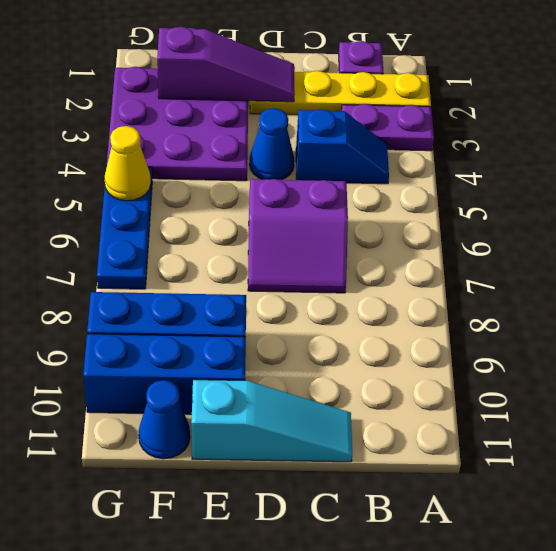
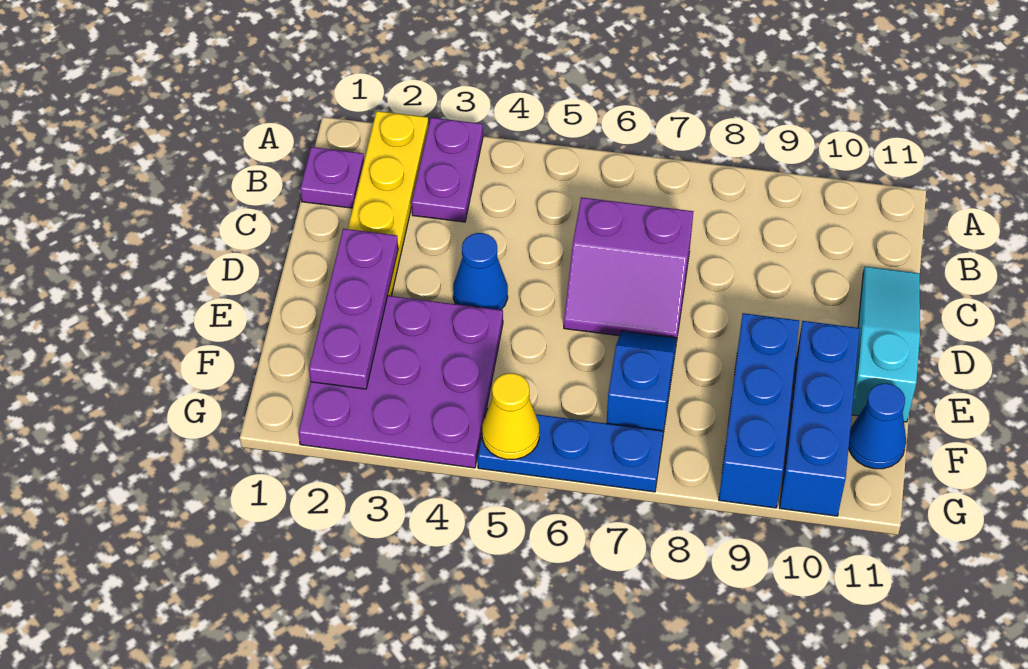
blue slope B4:C4 level 1 top C -> blue slope E7:F7 level 1 top F
purple slope C6:D7 level 1 top 6 -> purple slope C6:D7 level 1 top C
purple slope D2:F2 level 2 top F -> purple plate D2:F2 level 2

